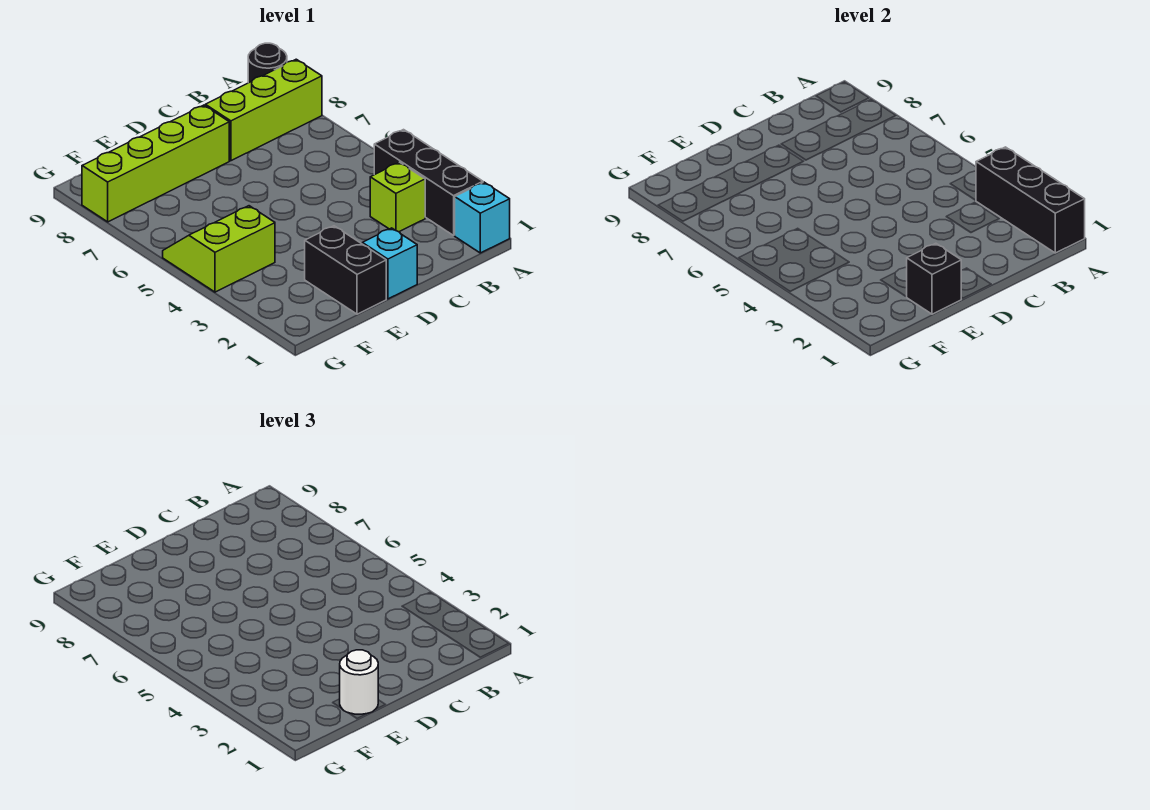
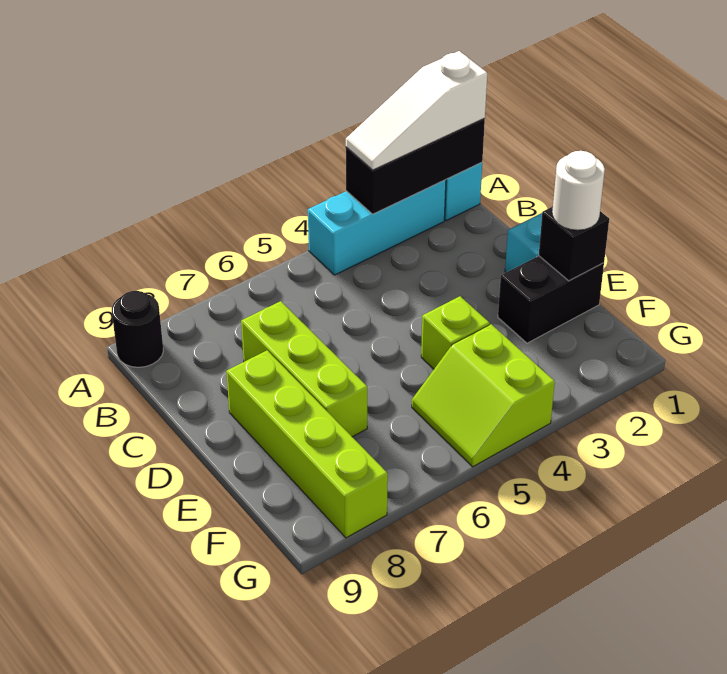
none -> white slope A1:A3 level 3 top 1
black brick A2:A4 level 1 -> cyan brick A2:A4 level 1
lime brick A8:C8 level 1 -> lime brick C7:E7 level 1
lime brick B3 level 1 -> lime brick E4 level 1

